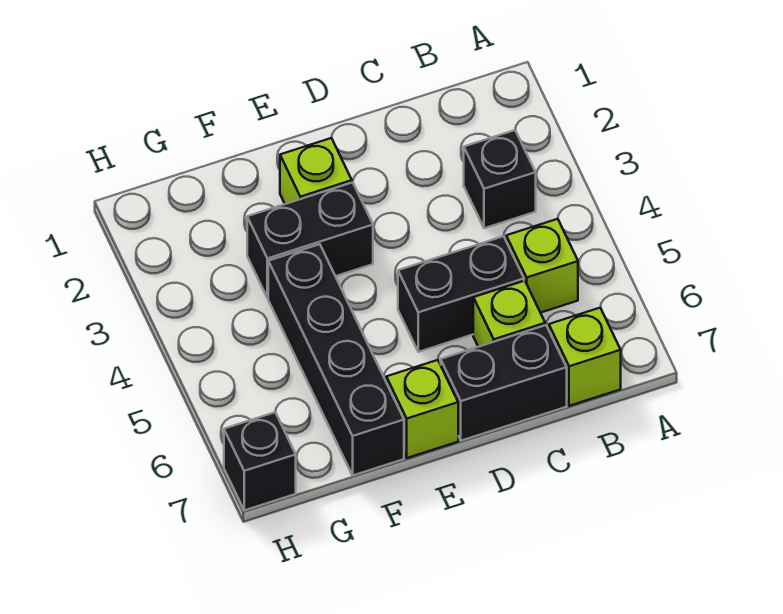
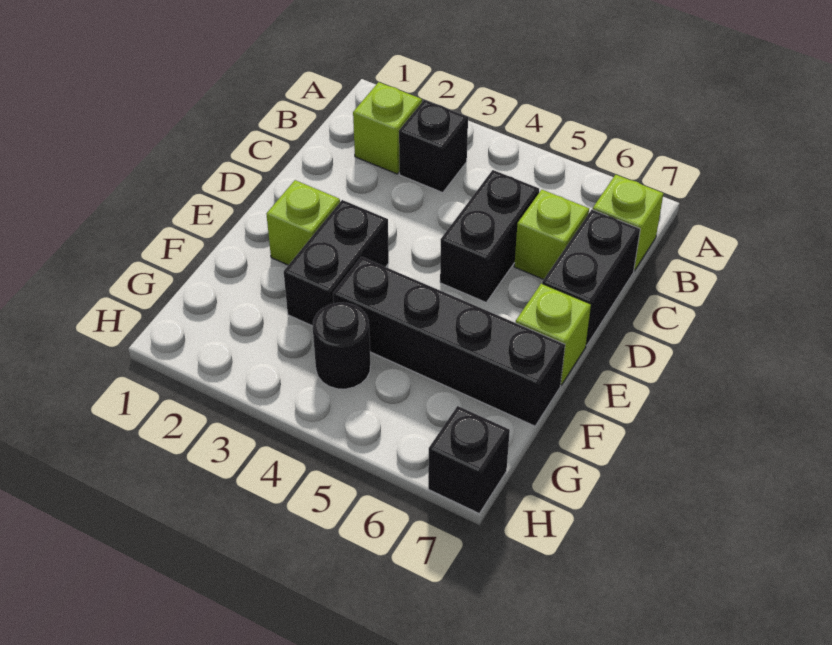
lime brick B5 level 1 -> lime brick B2 level 1
none -> black round brick G4 level 1

